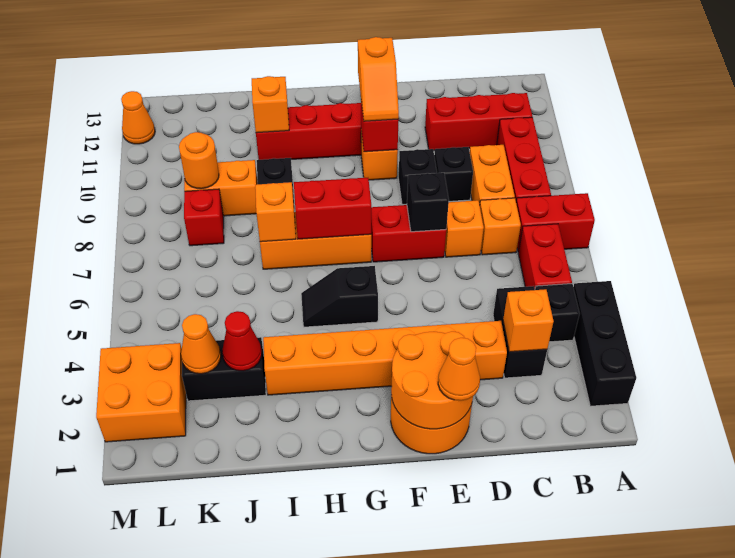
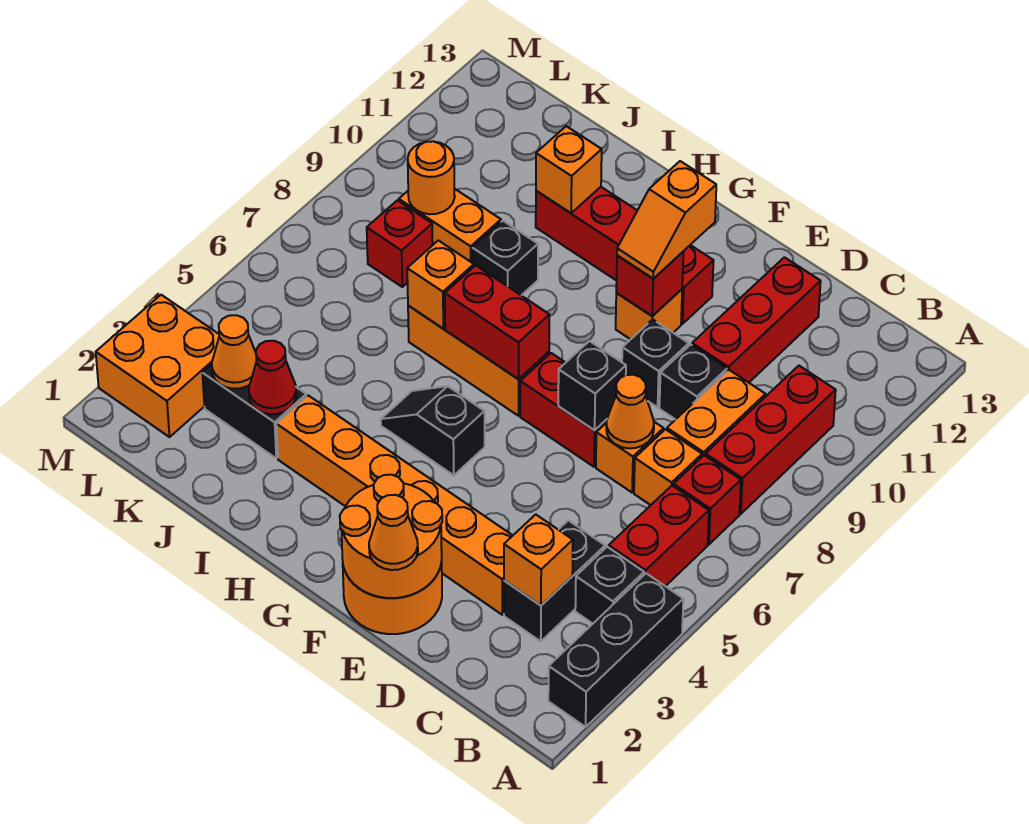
red brick A7:B7 level 1 -> red brick B7 level 1
red brick B11:D11 level 1 -> red brick D10:D12 level 1
orange cone M12 level 1 -> orange cone D7 level 2

